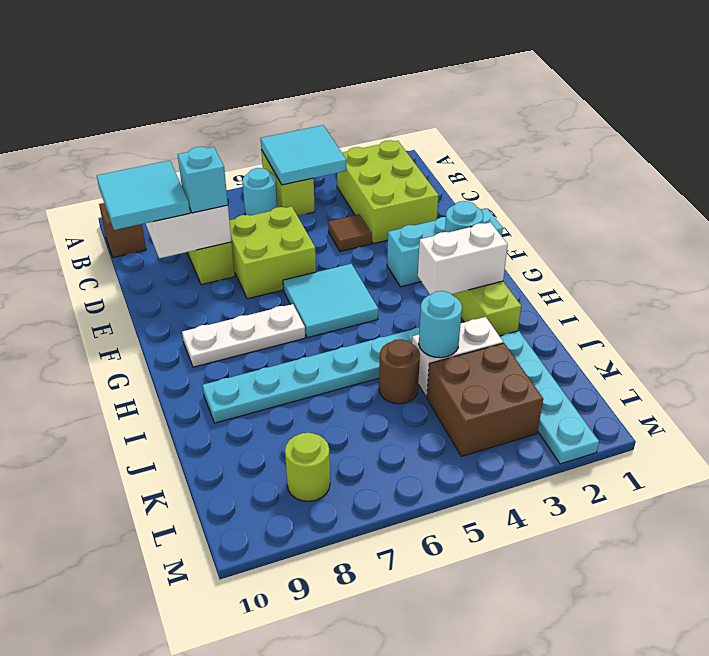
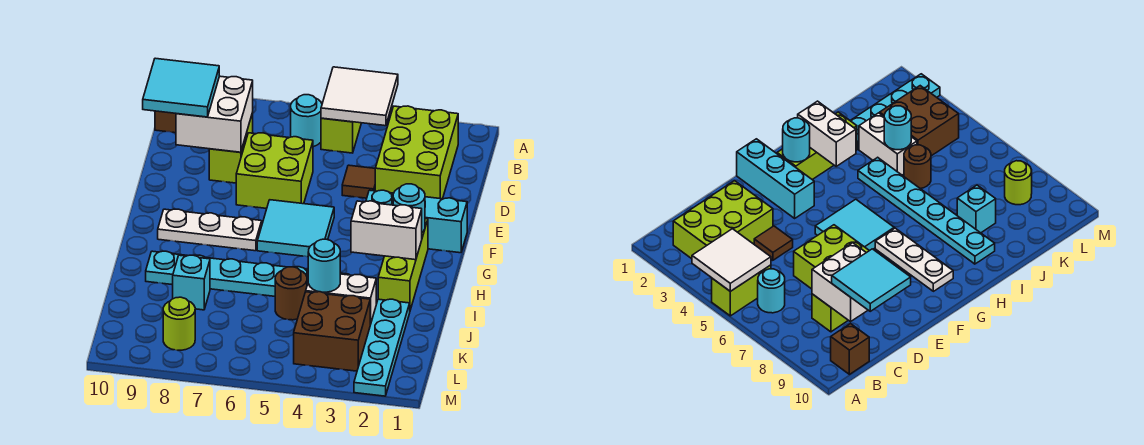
cyan tile A4:B5 level 2 -> white tile A4:B5 level 2
cyan brick D8 level 3 -> cyan brick J8 level 1

